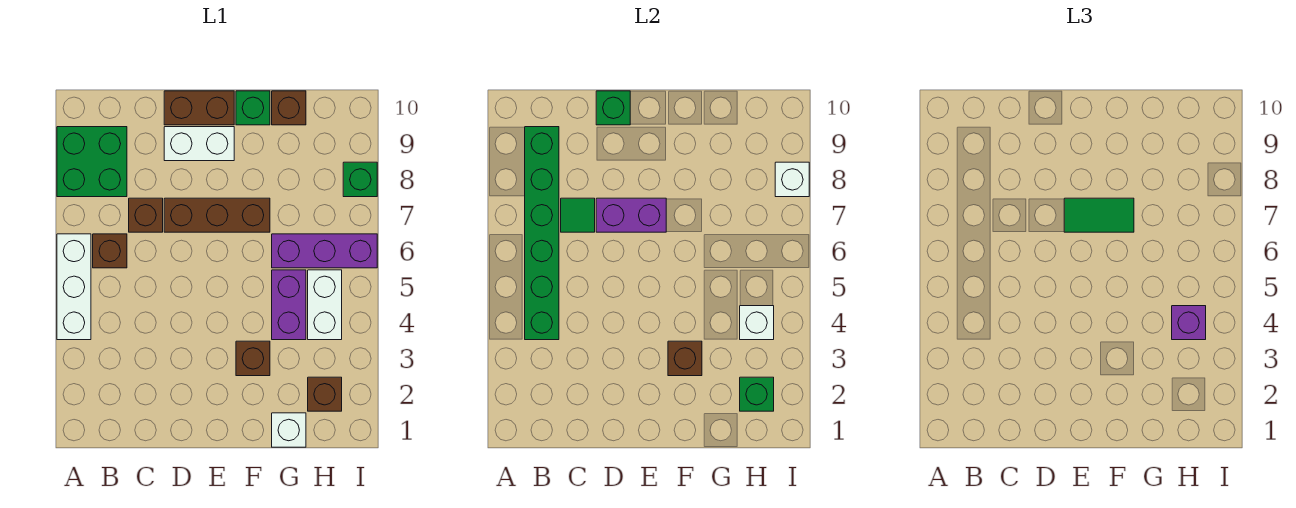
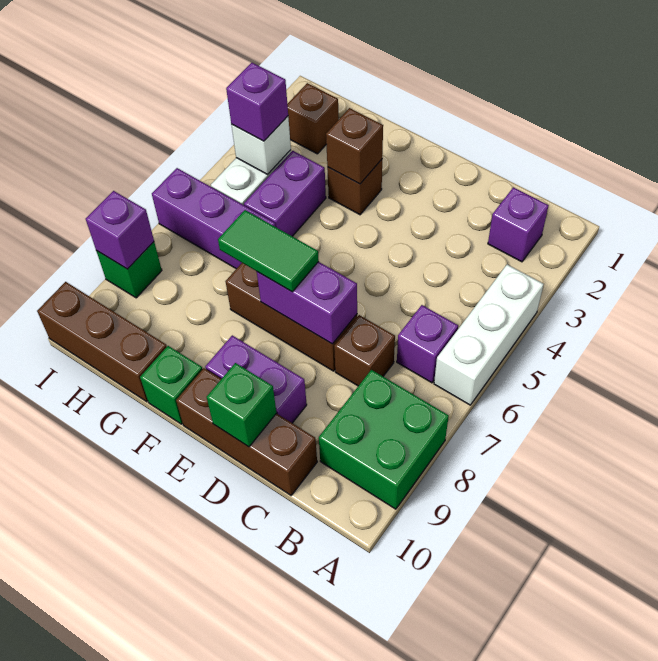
none -> purple brick B2 level 1
green brick B4:B9 level 2 -> none
brown brick B6 level 1 -> purple brick B6 level 1
green tile C7 level 2 -> none
white brick D9:E9 level 1 -> purple brick D9:E9 level 1
brown brick D10:E10 level 1 -> brown brick C10:E10 level 1
white brick G1 level 1 -> none
brown brick G10 level 1 -> brown brick G10:I10 level 1
green brick H2 level 2 -> none
white brick I8 level 2 -> purple brick I8 level 2

